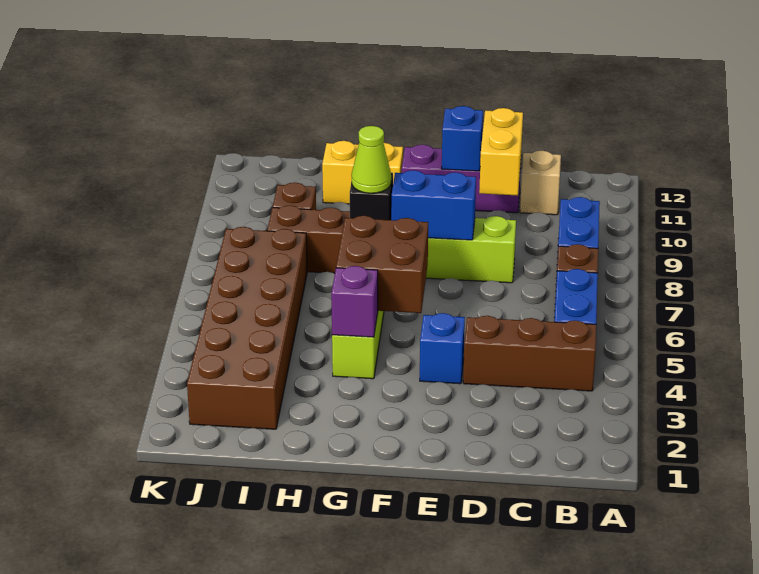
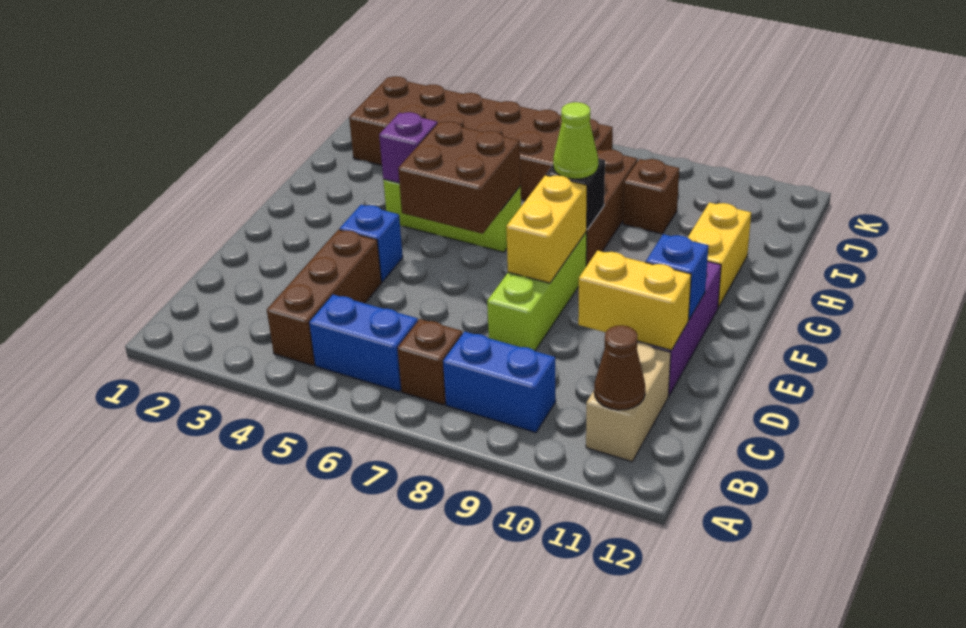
none -> brown cone B11 level 2
tan brick C11 level 1 -> tan brick B11:C11 level 1
blue brick E8:F8 level 2 -> yellow brick E8:F8 level 2

